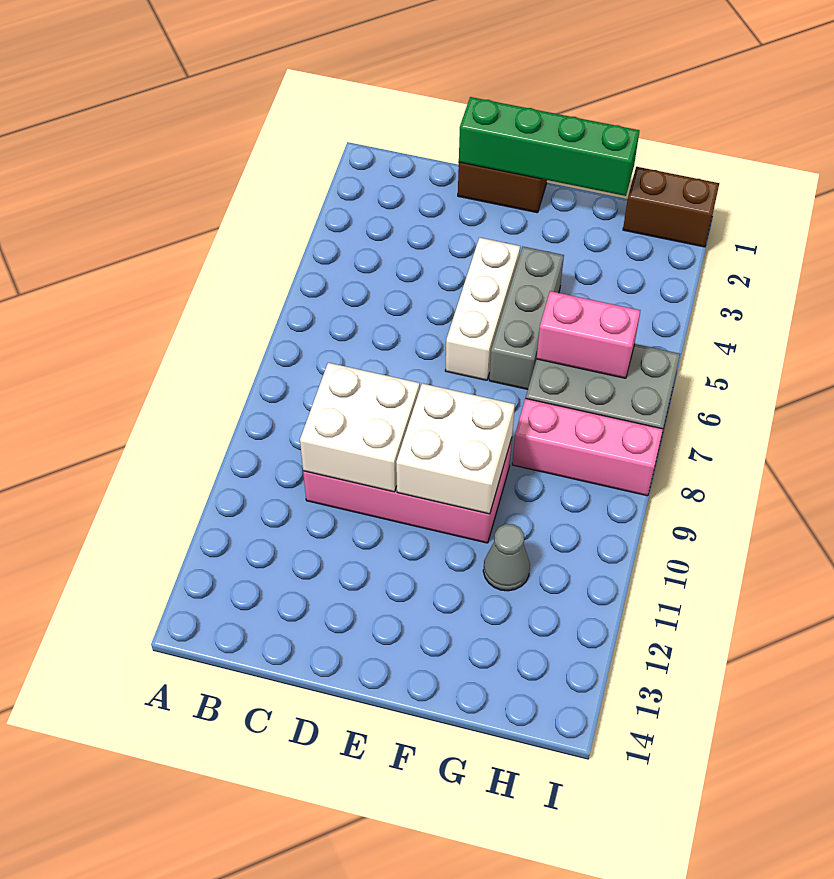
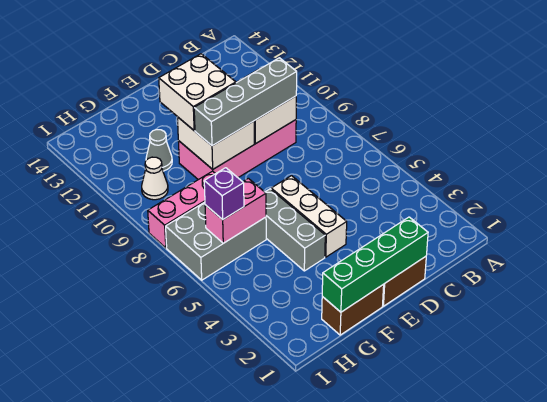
none -> grey brick C9:F9 level 3
none -> white brick E10:F11 level 3
brown brick H1:I1 level 1 -> brown brick F1:G1 level 1
none -> purple brick H6 level 3
none -> white cone H10 level 1

